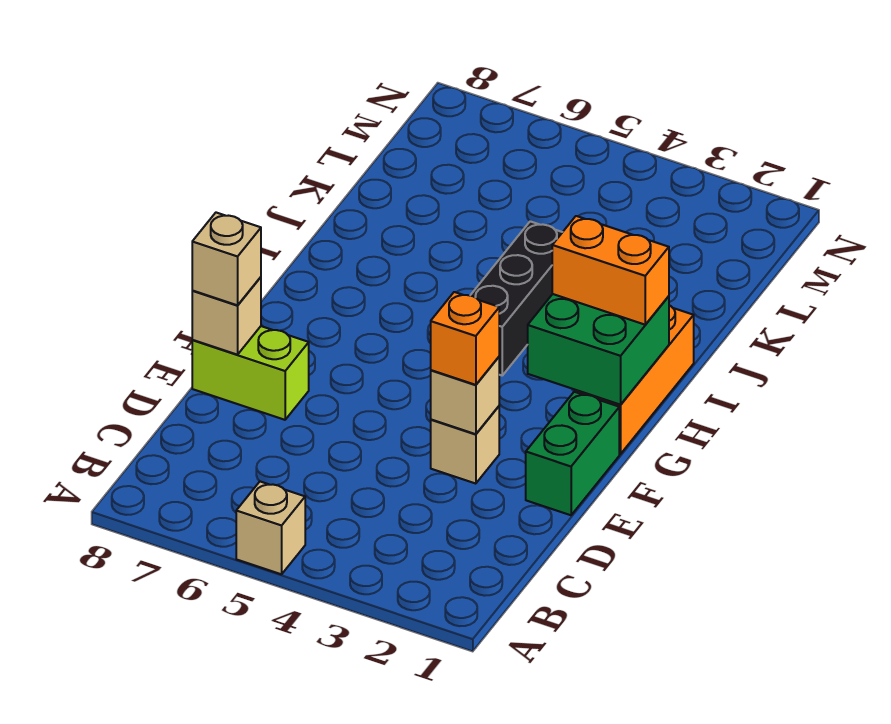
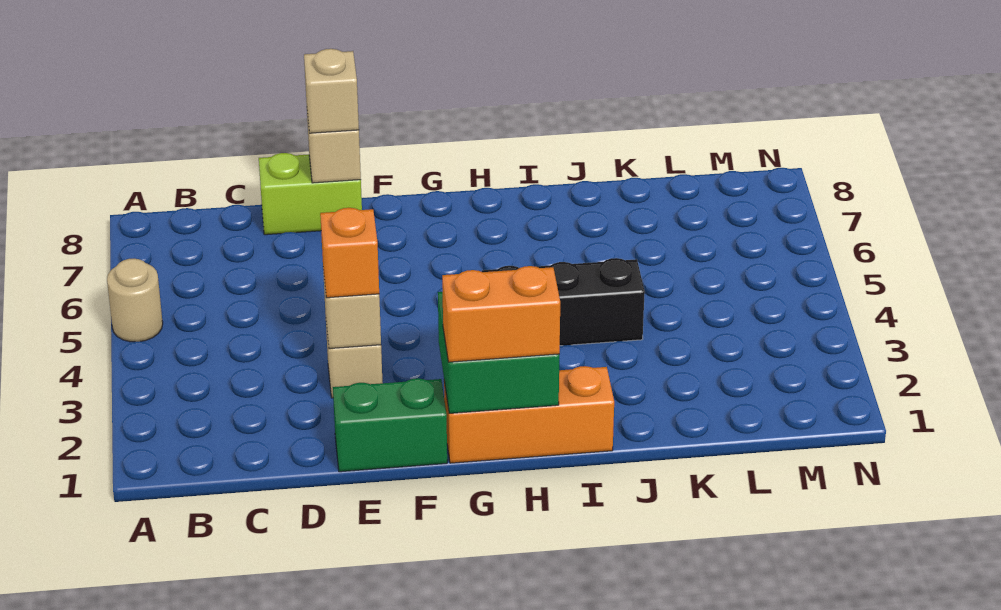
tan brick A5 level 1 -> tan round brick A5 level 1
lime brick E7:E8 level 1 -> lime brick D8:E8 level 1
orange brick H1:H2 level 3 -> orange brick G1:H1 level 3

